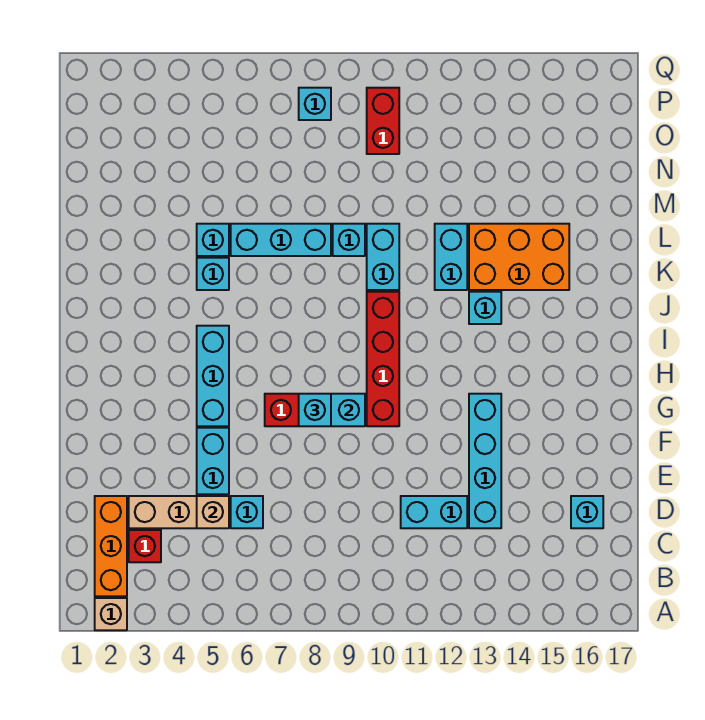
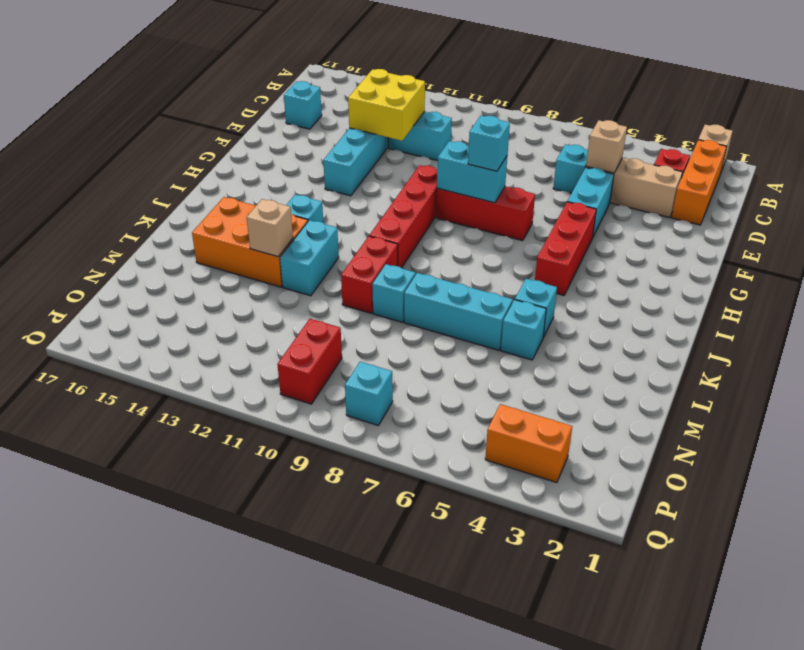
none -> yellow brick D12:E13 level 2
cyan brick G5:I5 level 1 -> red brick G5:I5 level 1
cyan brick K10:L10 level 1 -> red brick K10:L10 level 1
none -> tan brick L13 level 2
none -> orange brick P3:P4 level 1

